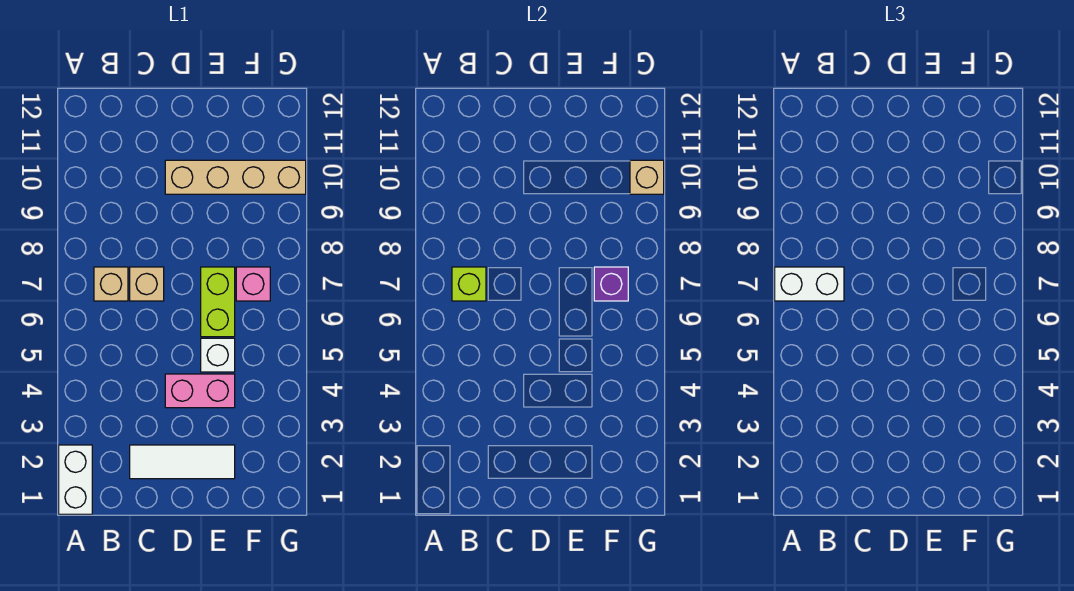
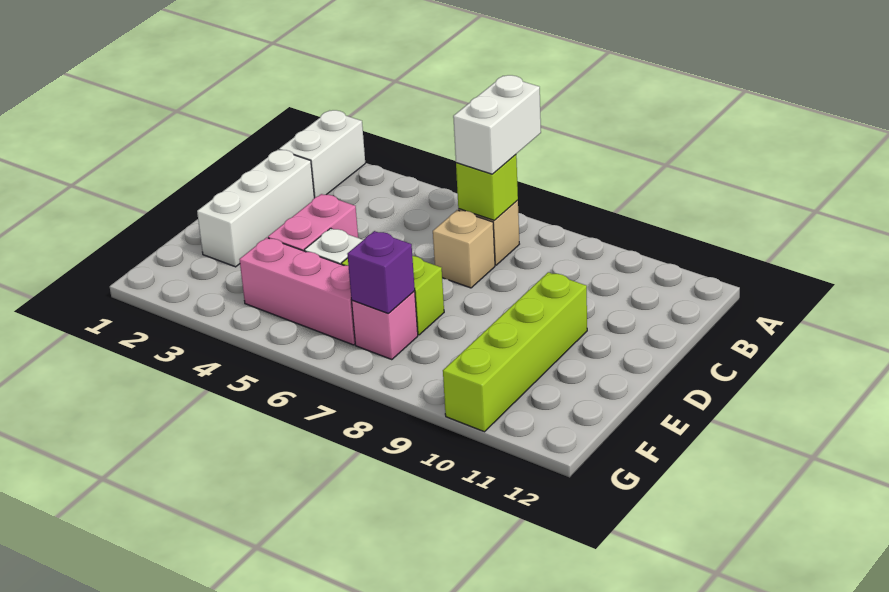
white brick A1:A2 level 1 -> white brick A2:B2 level 1
white tile C2:E2 level 1 -> white brick C2:E2 level 1
tan brick D10:G10 level 1 -> lime brick D10:G10 level 1
none -> pink brick F4:F6 level 1
tan brick G10 level 2 -> none

